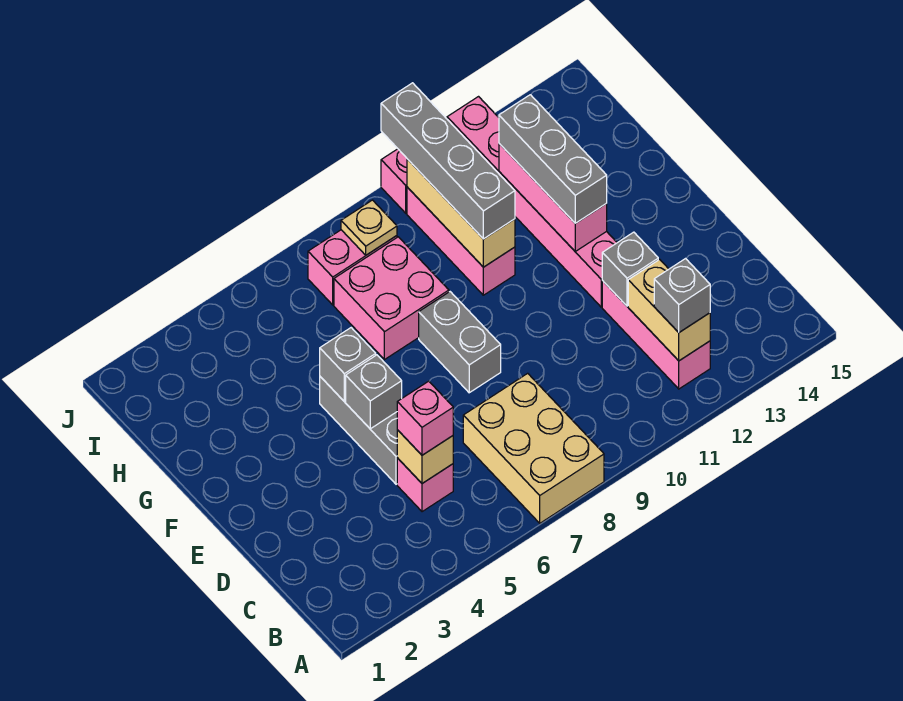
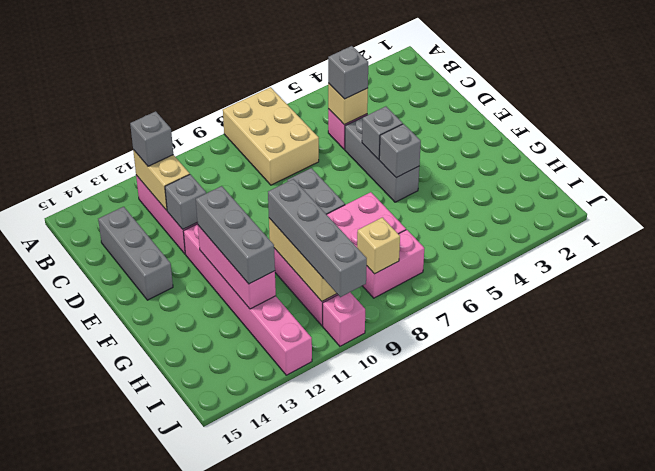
pink brick C5 level 3 -> grey brick C5 level 3
none -> grey brick C14:E14 level 1
tan plate I8 level 2 -> tan brick I8 level 2

